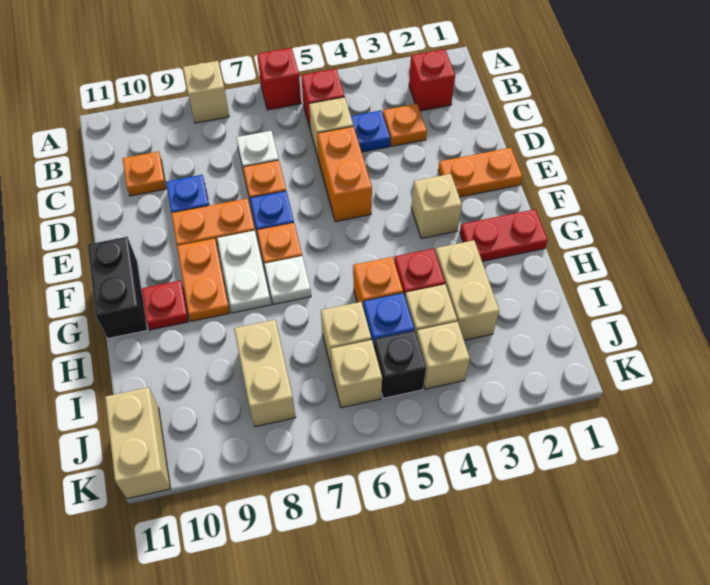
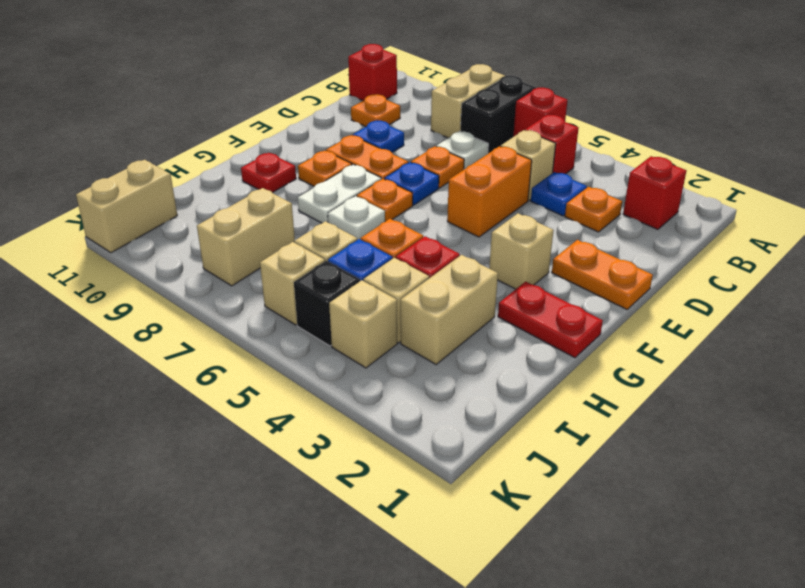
tan brick A8 level 1 -> tan brick A8:B8 level 1
none -> red brick B11 level 1
orange plate F9:G9 level 1 -> orange plate F9 level 1
black brick F11:G11 level 1 -> black brick A7:B7 level 1

